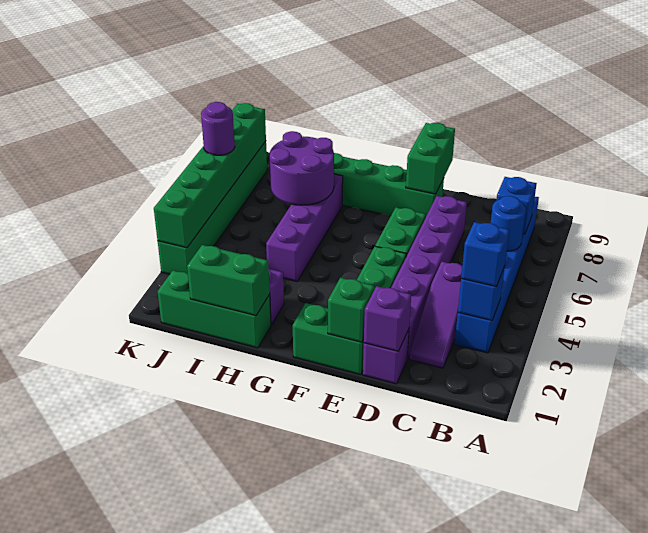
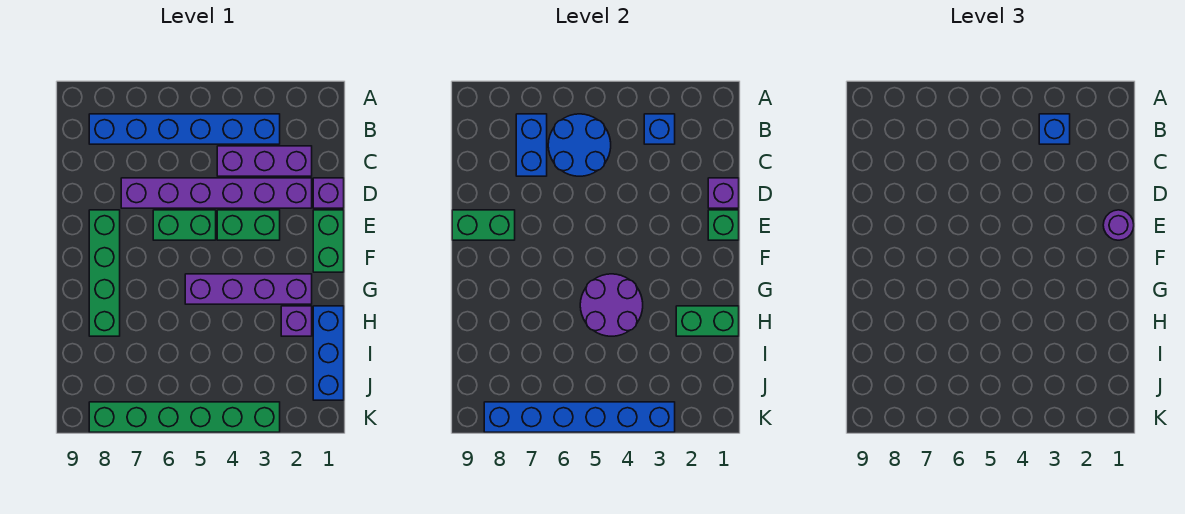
blue round brick B6 level 2 -> blue round brick B5:C6 level 2
blue brick B7 level 2 -> blue brick B7:C7 level 2
purple slope C2:C4 level 1 top 4 -> purple brick C2:C4 level 1
green brick H1:J1 level 1 -> blue brick H1:J1 level 1
green brick H1:I1 level 2 -> green brick H1:H2 level 2
purple brick H4:H7 level 1 -> purple brick G2:G5 level 1
purple round brick H6:I7 level 2 -> purple round brick G4:H5 level 2
green brick K3:K8 level 2 -> blue brick K3:K8 level 2
purple round brick K6 level 3 -> purple round brick E1 level 3

